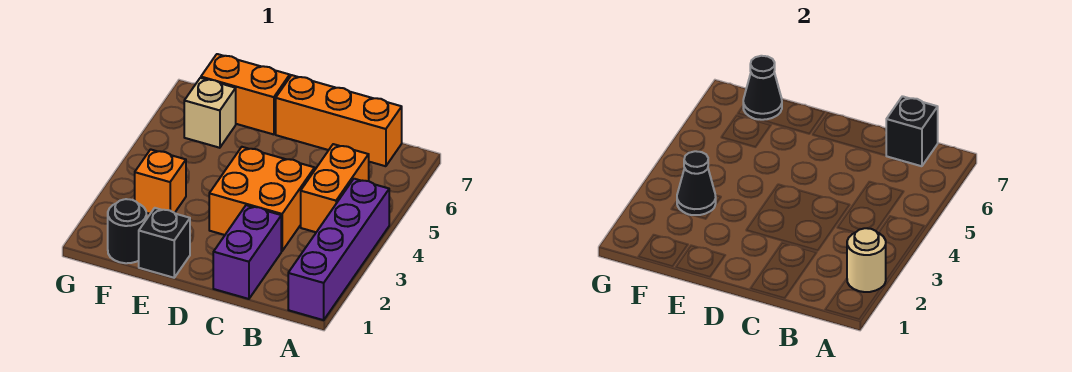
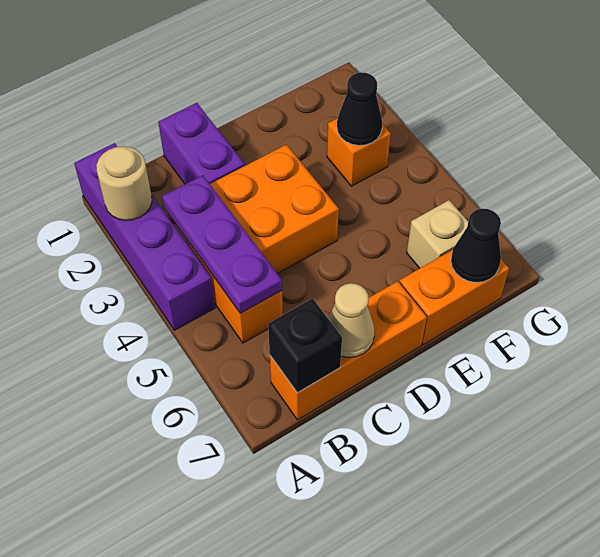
none -> purple plate B3:B5 level 2
none -> tan cone C7 level 2
black brick E1 level 1 -> none
black round brick F1 level 1 -> none

